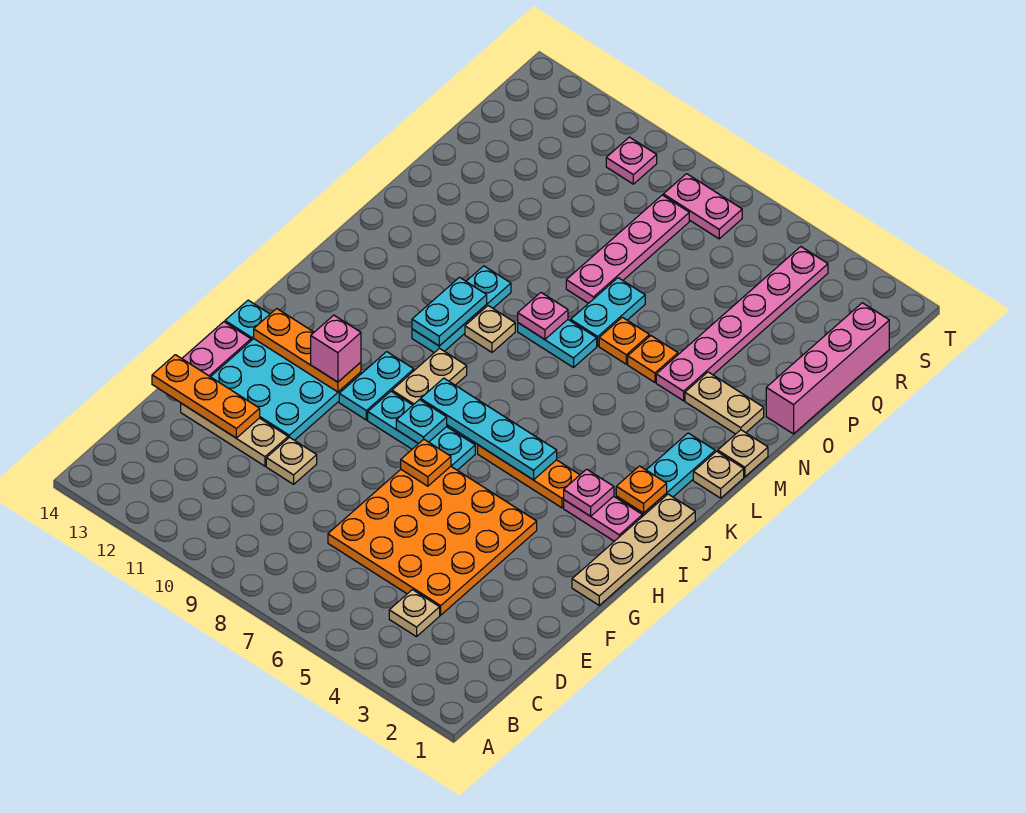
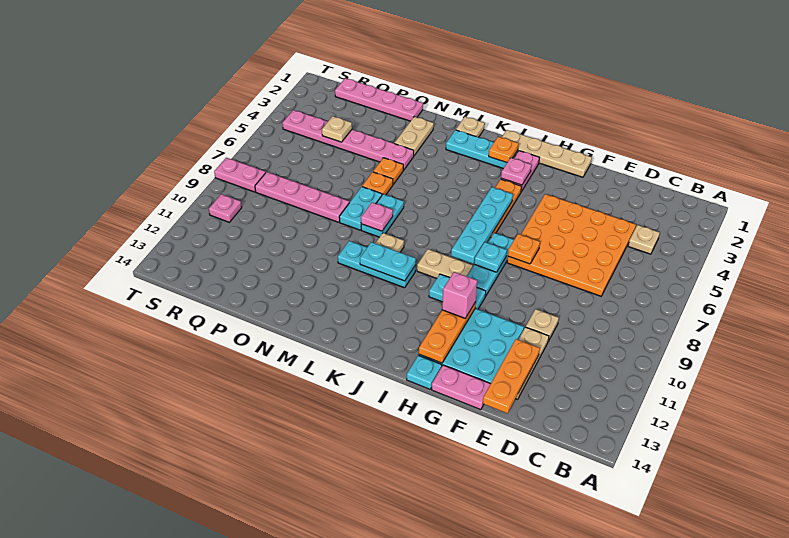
tan plate M1 level 1 -> tan plate Q4 level 2
cyan plate N7:O7 level 1 -> cyan plate N7:N8 level 1
pink brick O1:R1 level 1 -> pink plate O1:R1 level 1
pink plate S7:S8 level 1 -> pink plate S8:T8 level 1

